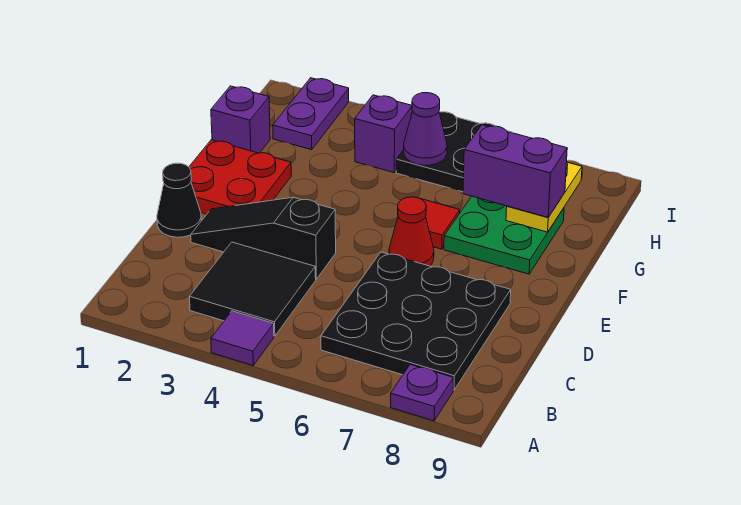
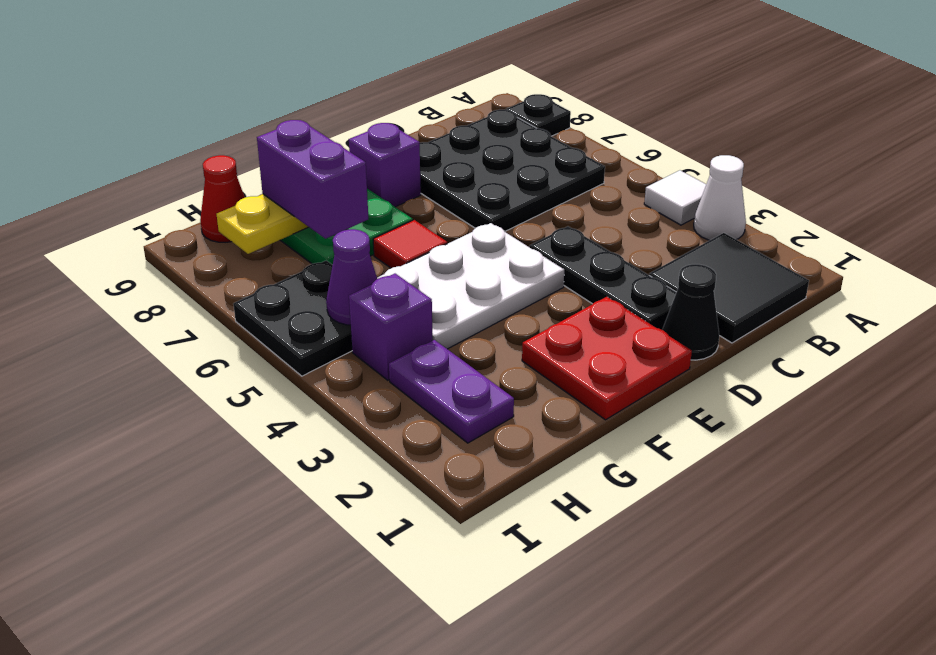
none -> white cone A3 level 1
purple tile A4 level 1 -> white tile A4 level 1
purple plate A8 level 1 -> black plate A8 level 1
black tile B3:C4 level 1 -> black tile B1:C2 level 1
black slope D2:D4 level 1 top 4 -> black plate D2:D4 level 1
none -> white plate E4:G5 level 1
red cone E6 level 1 -> red cone H9 level 1
purple brick G1 level 1 -> purple brick E8 level 1
purple plate H2:I2 level 1 -> purple plate H2:H3 level 1

